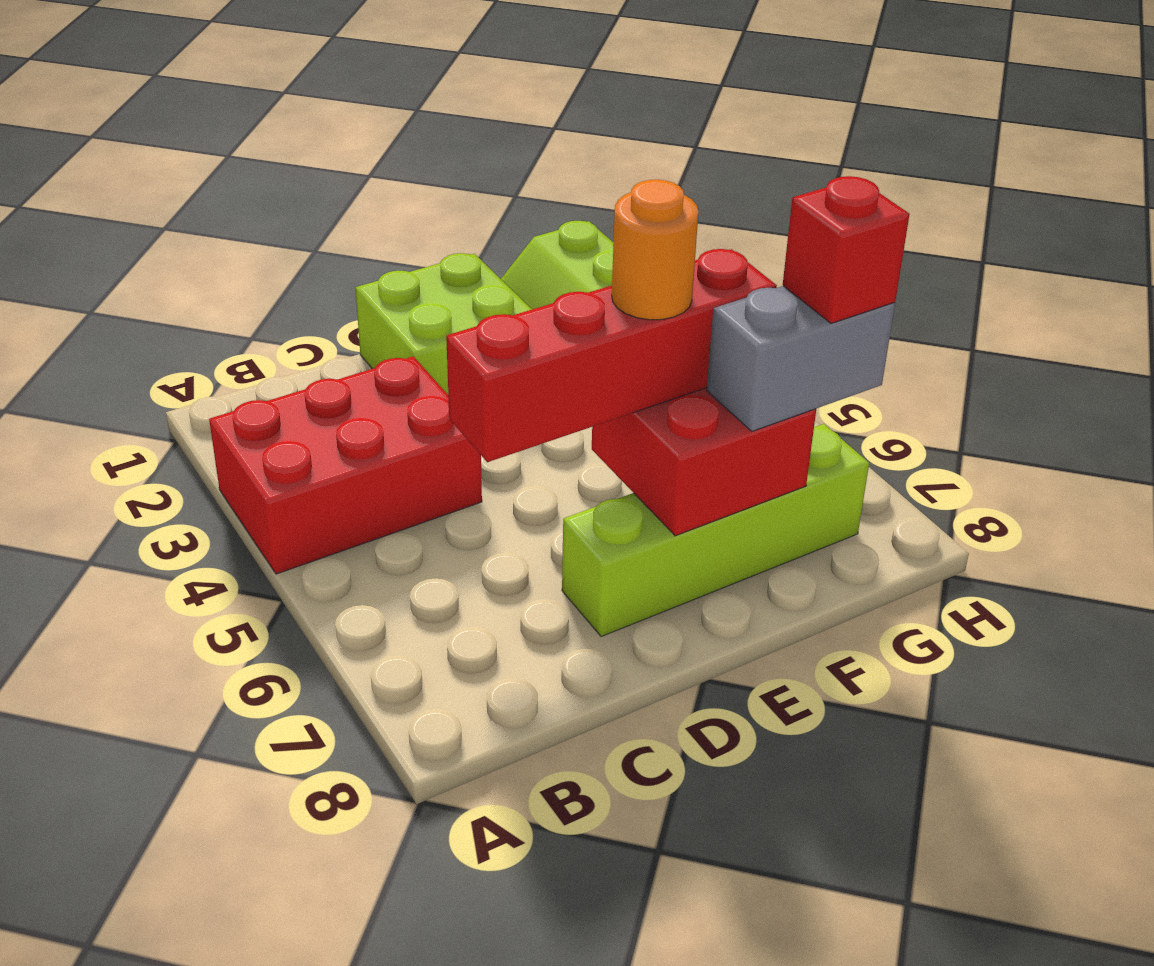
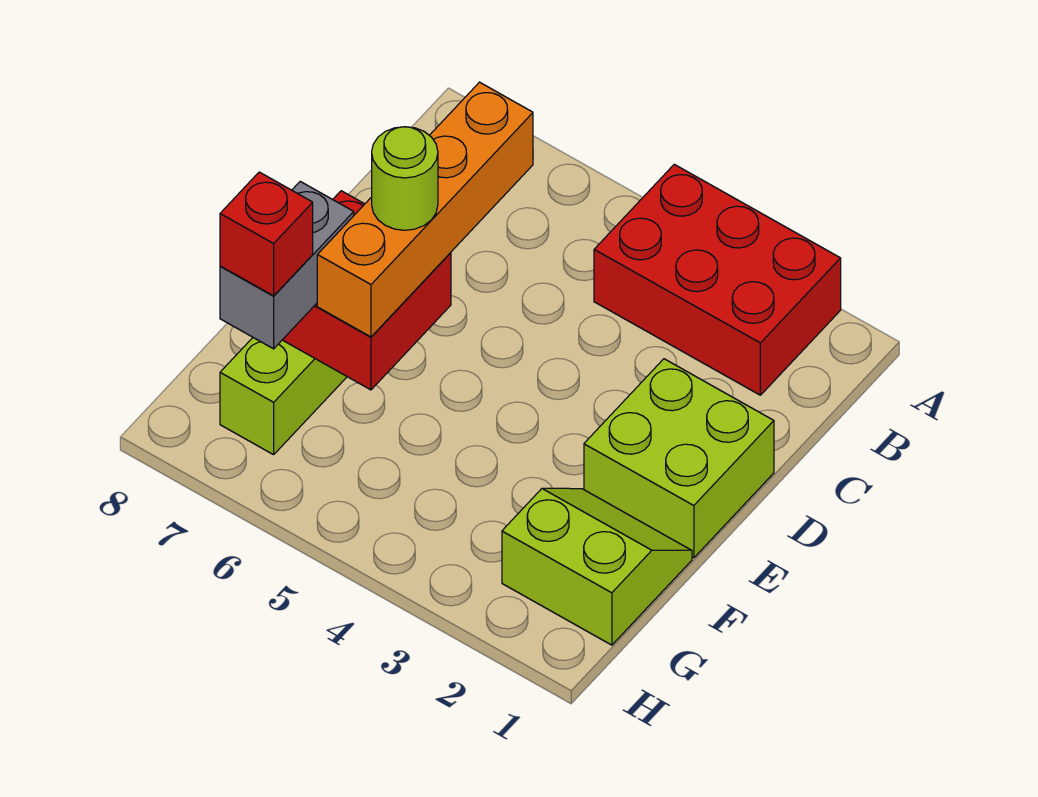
red brick A3:C4 level 1 -> red brick A2:B4 level 1
red brick C6:F6 level 3 -> orange brick C6:F6 level 3
orange round brick E6 level 4 -> lime round brick E6 level 4

